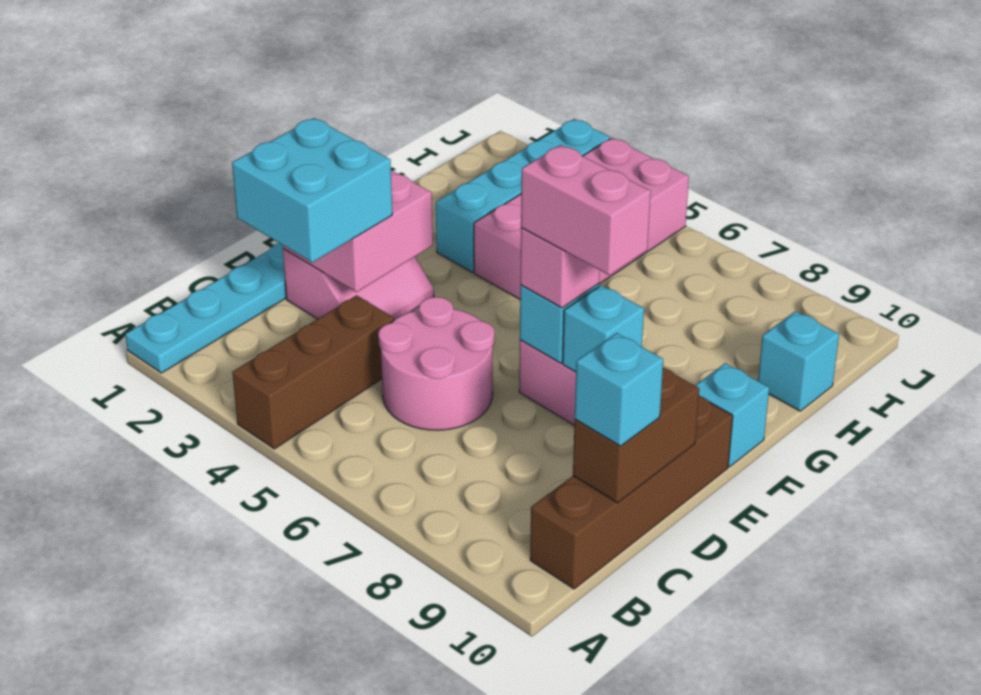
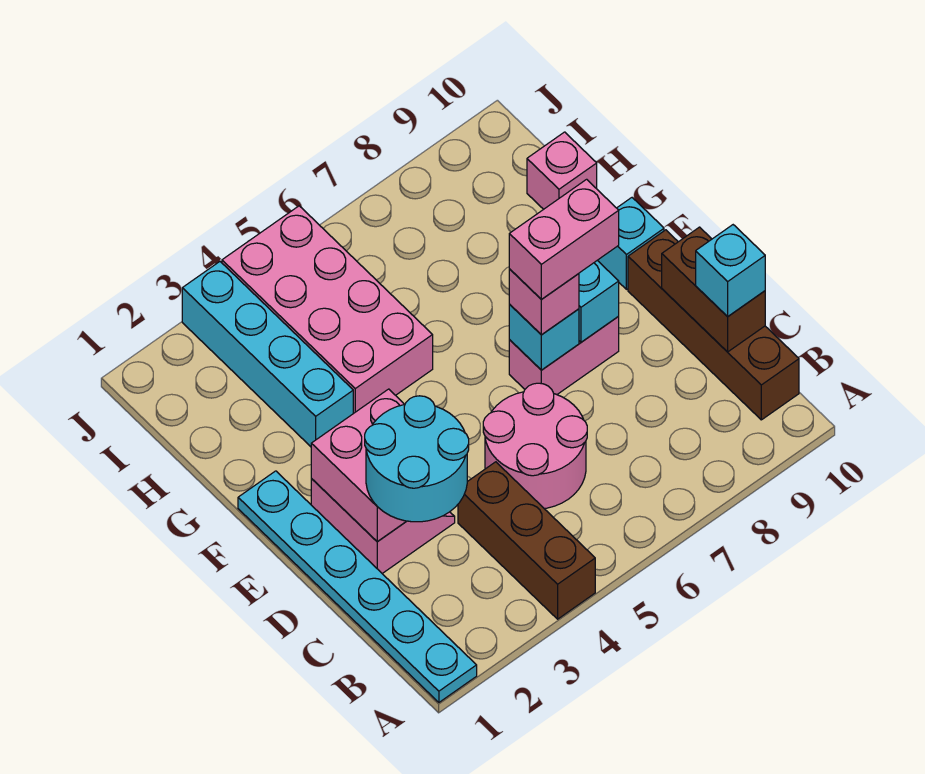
cyan brick C2:D3 level 3 -> cyan round brick C2:D3 level 3
cyan brick H10 level 1 -> pink brick H10 level 1

